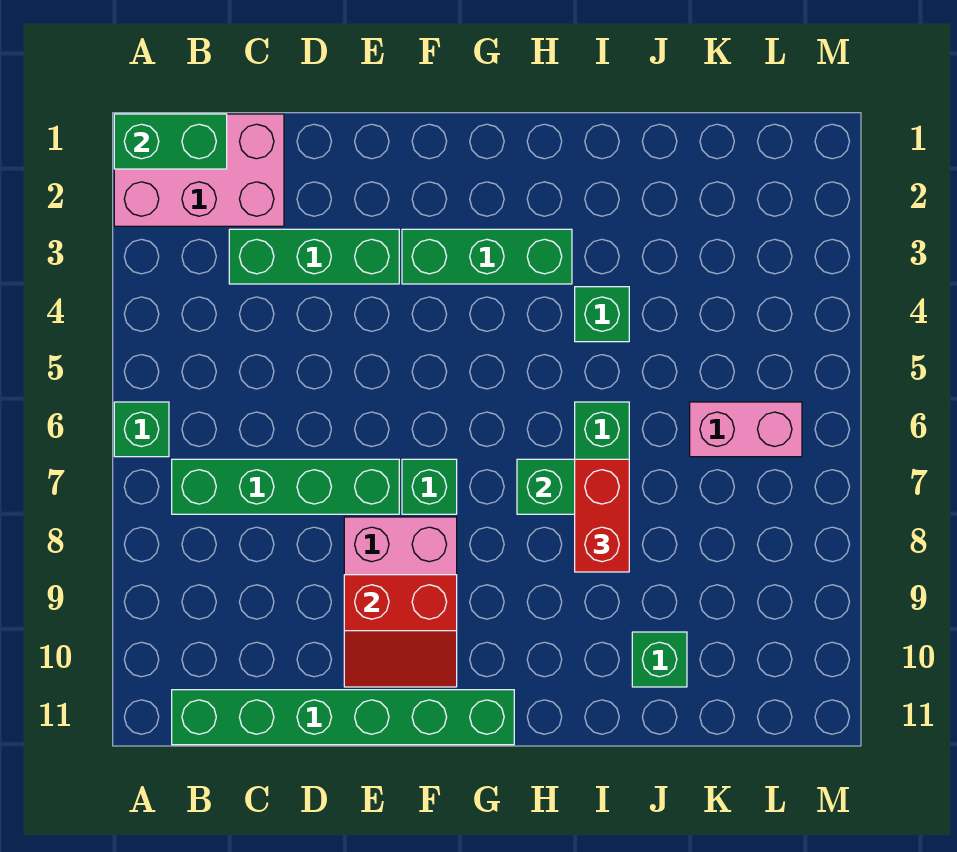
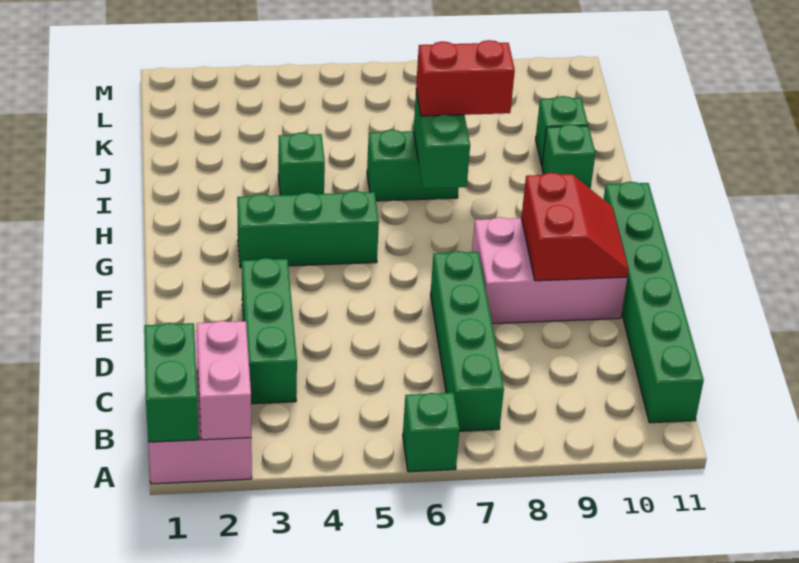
green brick F3:H3 level 1 -> green brick G3:G5 level 1
green brick F7 level 1 -> green brick I10 level 1
pink brick K6:L6 level 1 -> pink brick A2:B2 level 2

